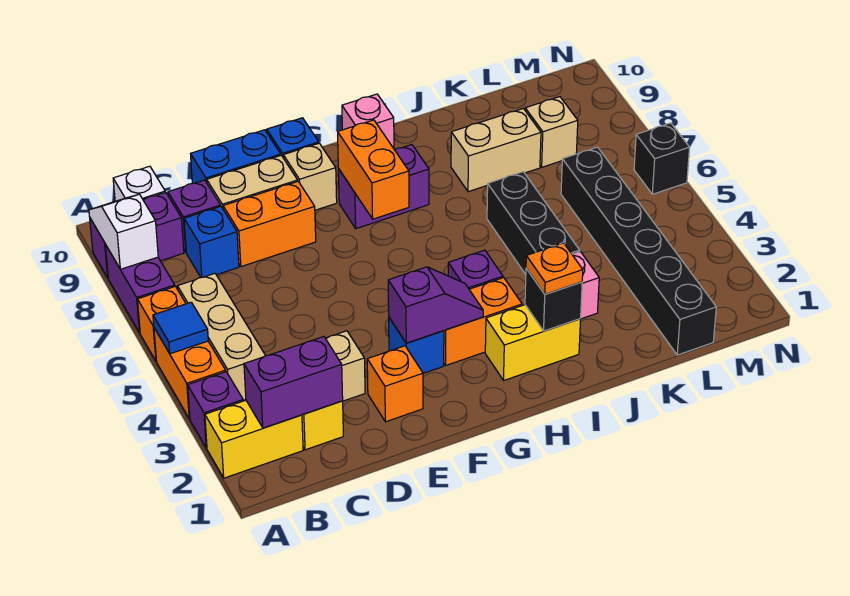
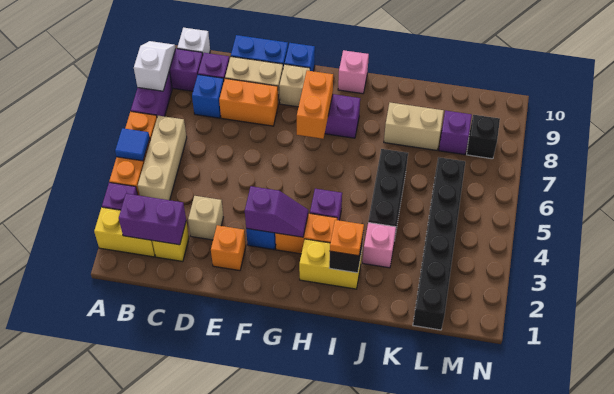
tan brick L8 level 1 -> purple brick L8 level 1
black brick N6 level 1 -> black brick M8 level 1

